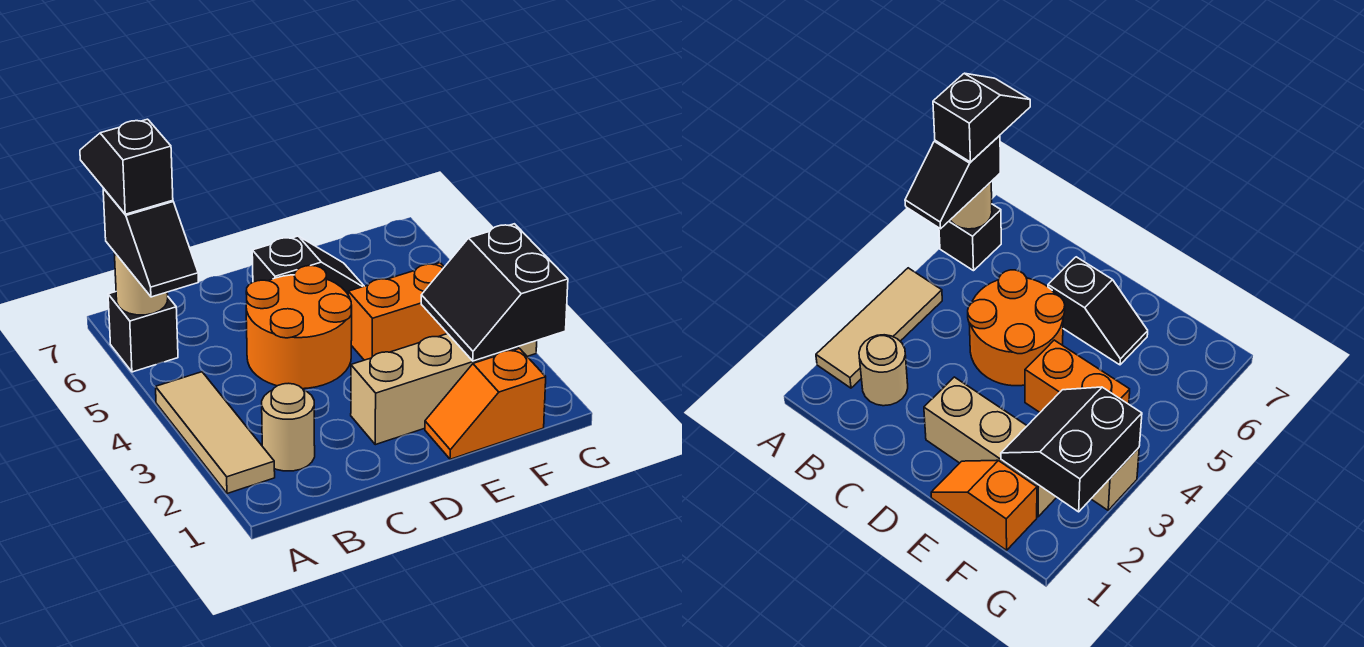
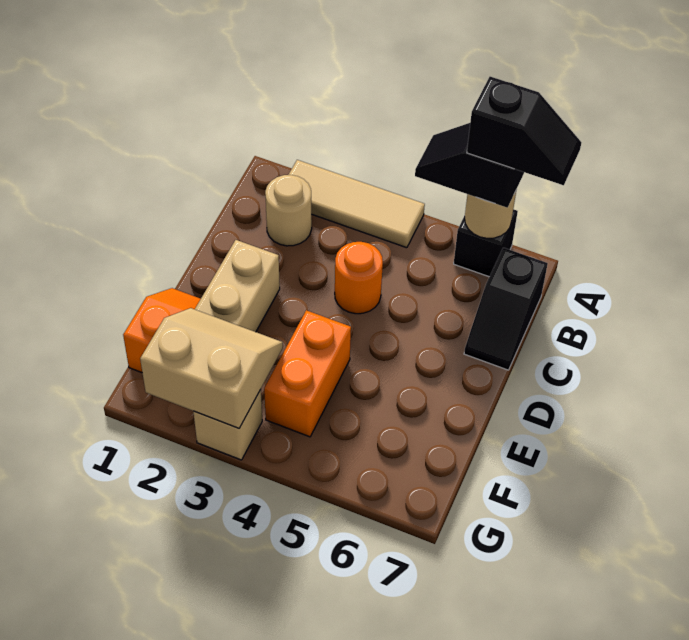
orange round brick C4:D5 level 1 -> orange round brick C4 level 1
black slope D6:E6 level 1 top D -> black slope B7:C7 level 1 top B
black slope F2:G3 level 2 top G -> tan slope F2:G3 level 2 top G

